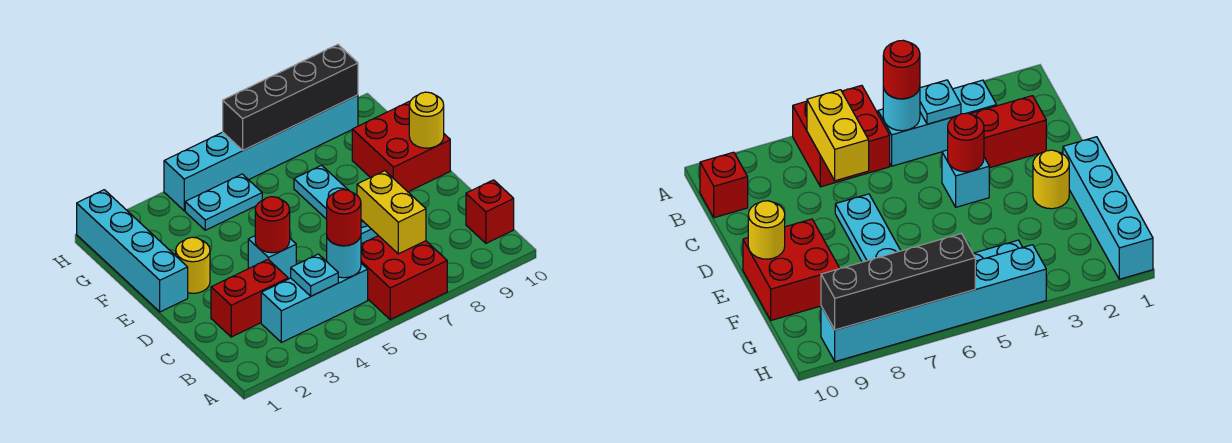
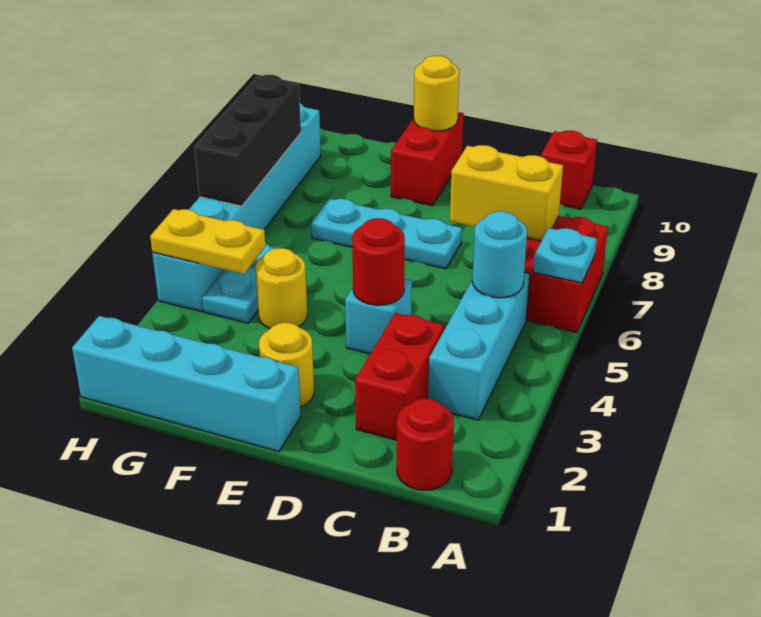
cyan plate B4 level 2 -> cyan plate A6 level 2
red round brick B5 level 3 -> red round brick B1 level 1
red brick E9:F10 level 1 -> red brick E9:E10 level 1
none -> yellow round brick F4 level 1
none -> yellow plate G4:H4 level 2
black brick H6:H9 level 2 -> black brick H6:H8 level 2

